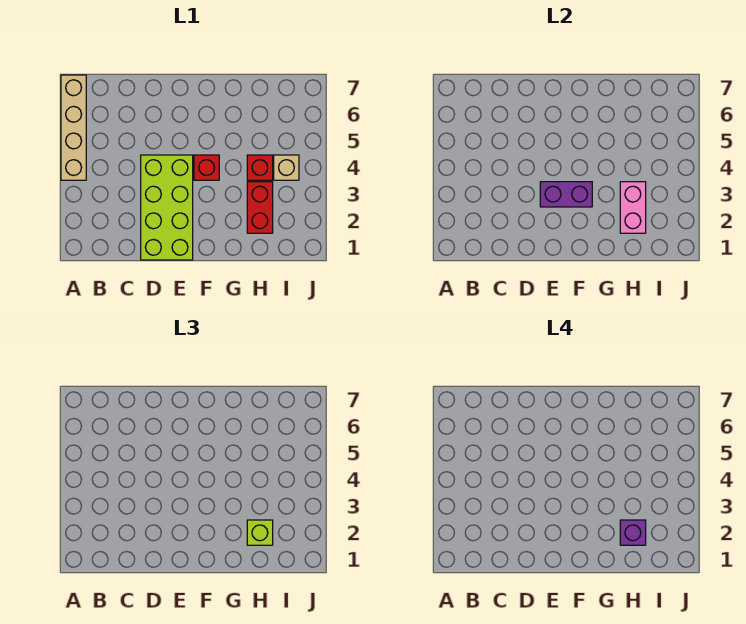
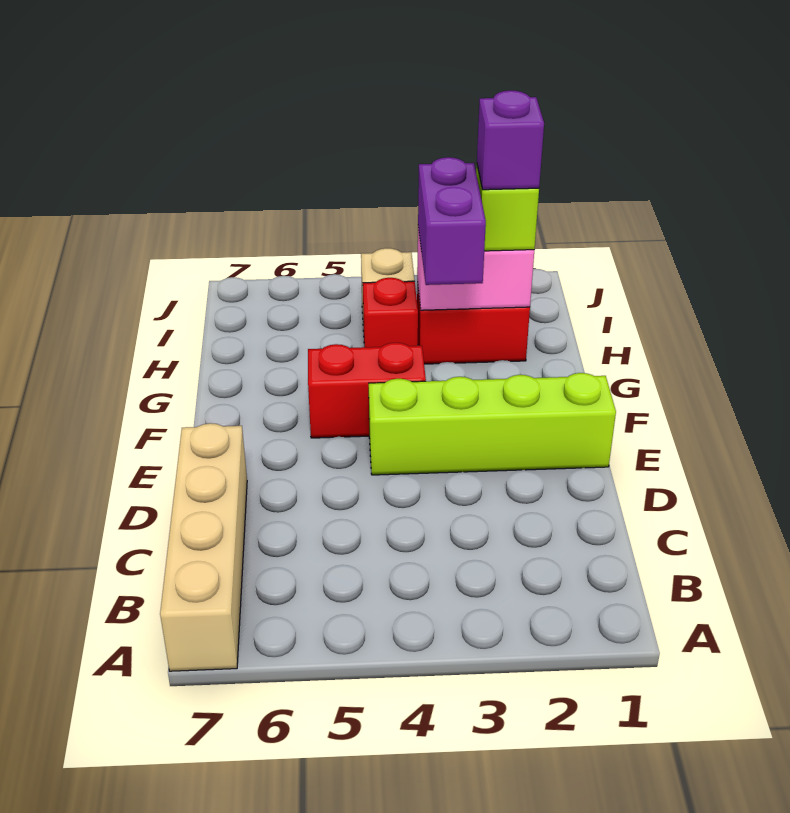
tan brick A4:A7 level 1 -> tan brick A7:D7 level 1
lime brick D1:E4 level 1 -> lime brick E1:E4 level 1
purple brick E3:F3 level 2 -> purple brick G3:H3 level 3
red brick F4 level 1 -> red brick F4:F5 level 1

